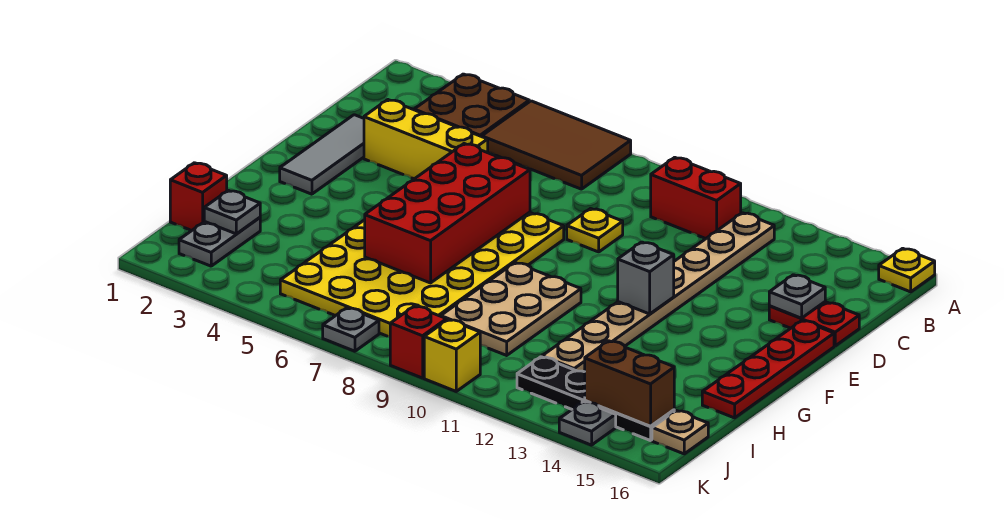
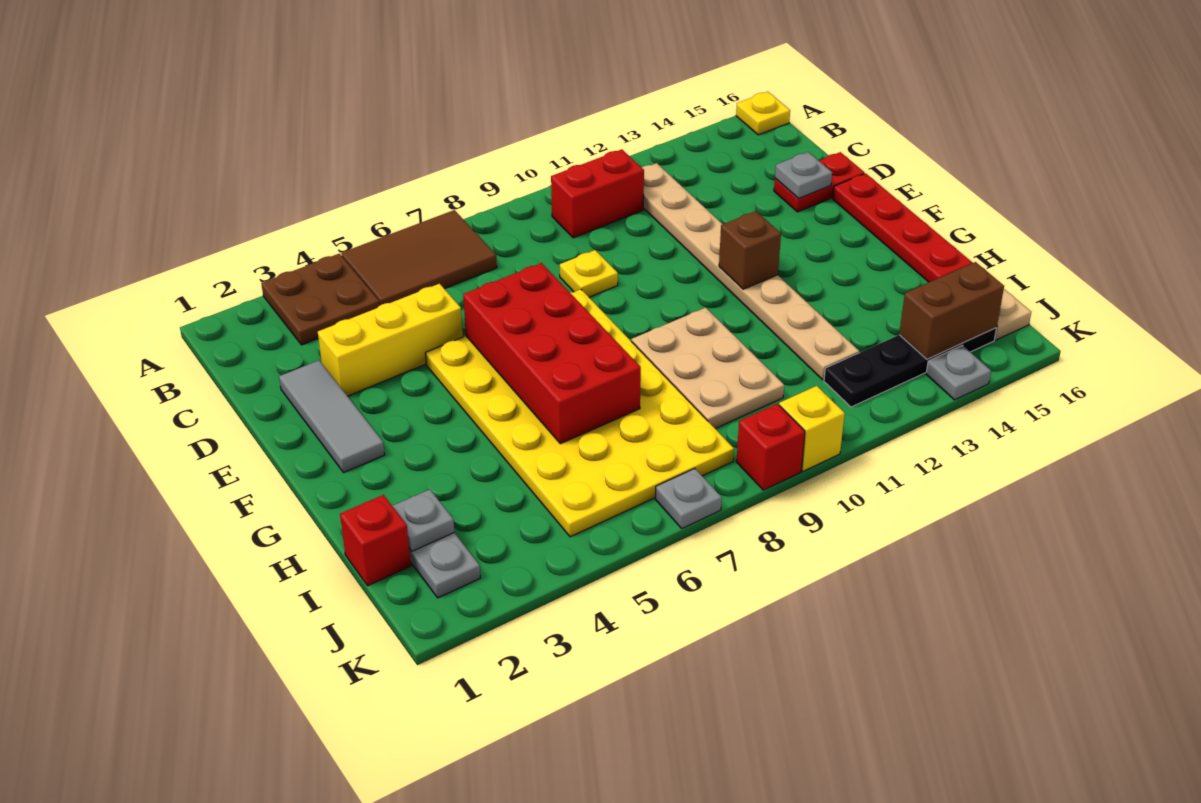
grey brick F12 level 2 -> brown brick F12 level 2

